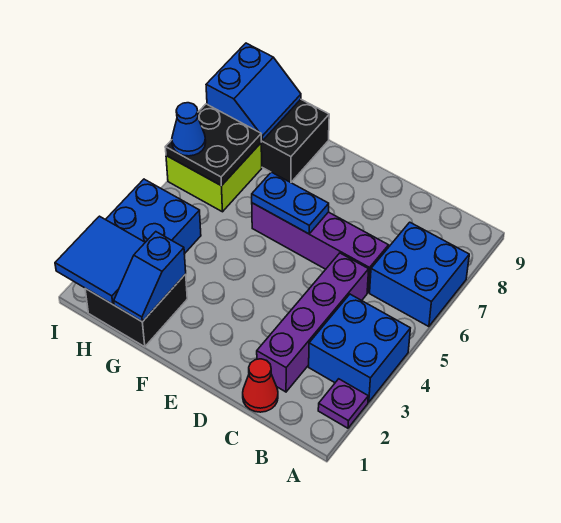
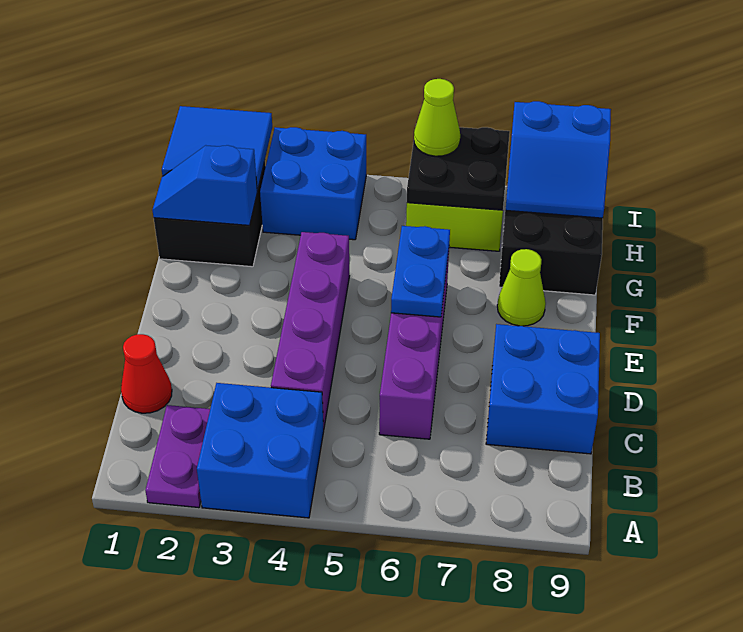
purple plate A2 level 1 -> purple plate A2:B2 level 1
blue brick A6:B7 level 1 -> blue brick C8:D9 level 1
purple brick C2:C5 level 1 -> purple brick C4:F4 level 1
none -> lime cone F8 level 1
blue cone I6 level 3 -> lime cone I6 level 3

